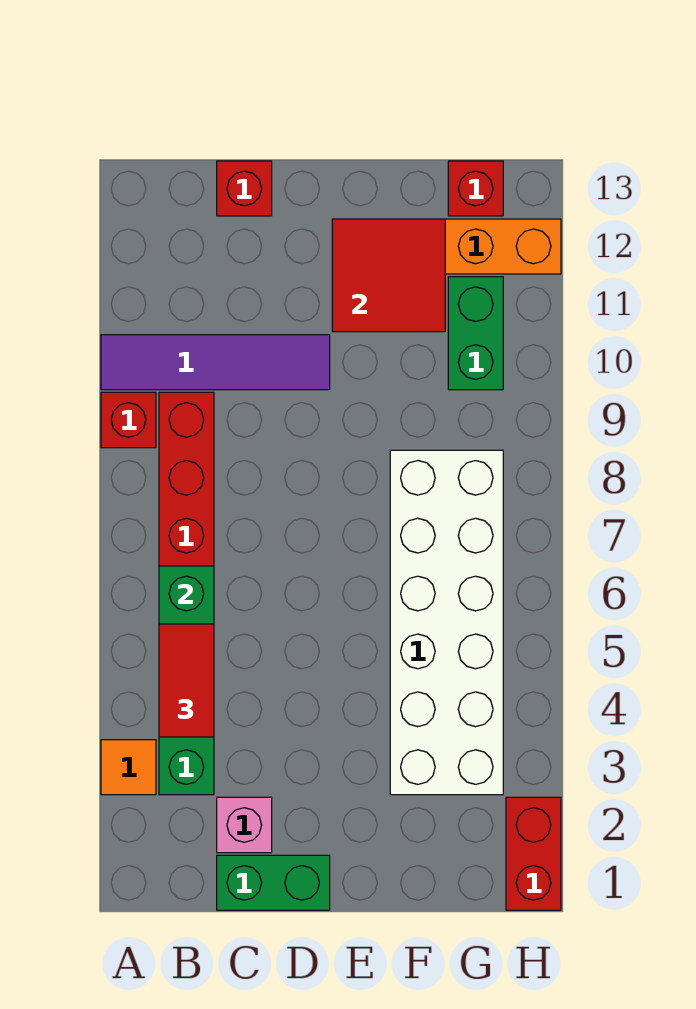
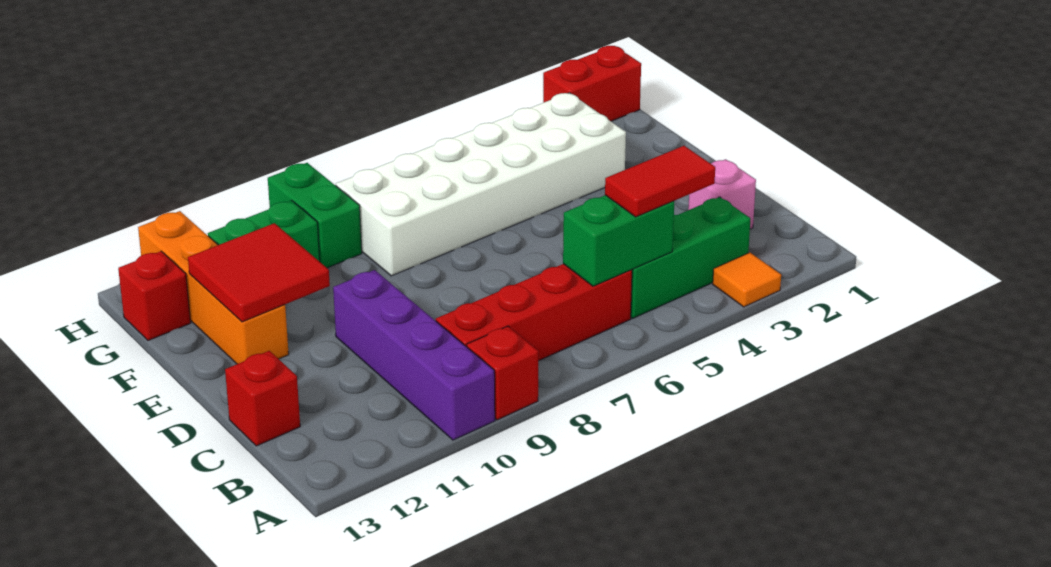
purple tile A10:D10 level 1 -> purple brick A10:D10 level 1
green brick C1:D1 level 1 -> green brick G9:H9 level 1

